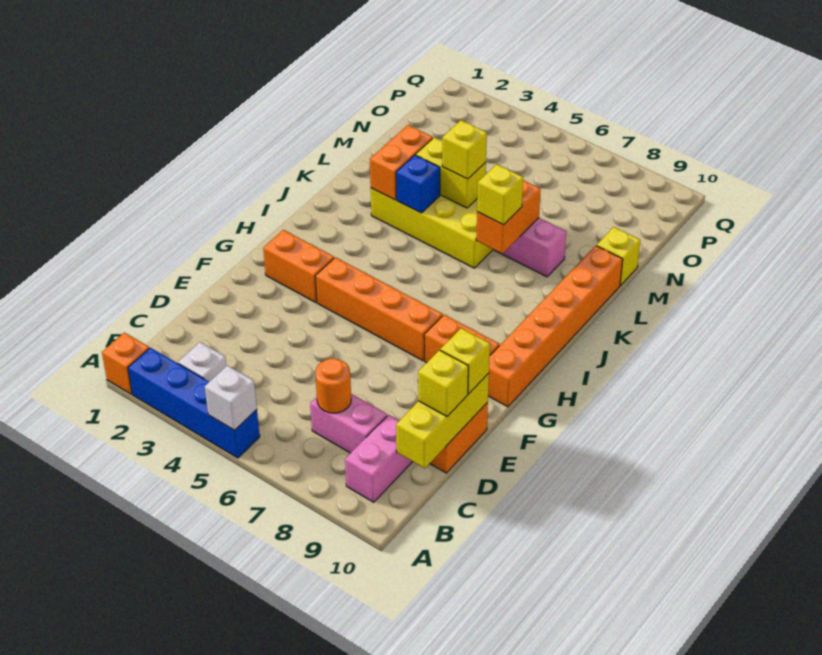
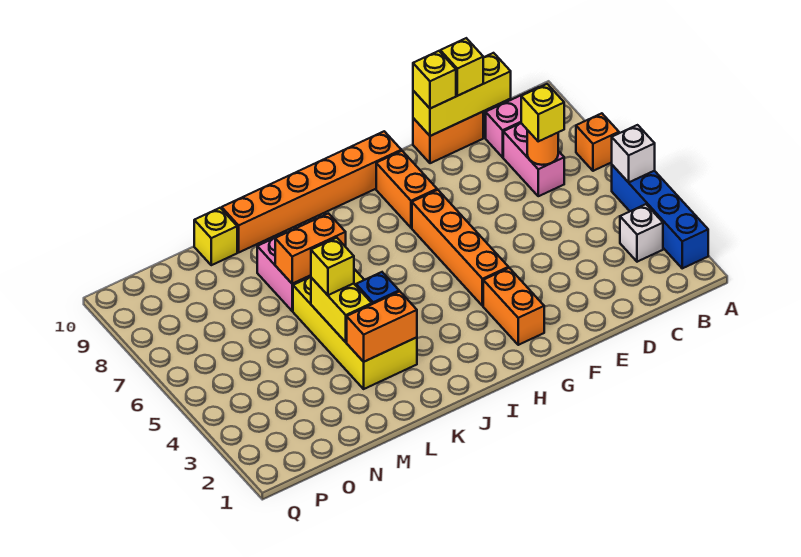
orange brick A1 level 1 -> orange brick A7 level 1
yellow brick K7 level 3 -> yellow brick C7 level 3

